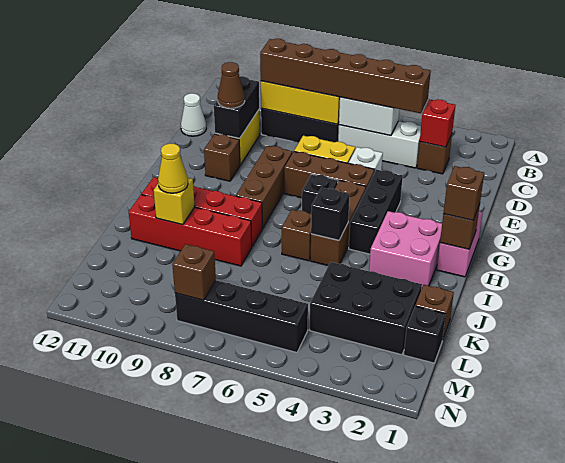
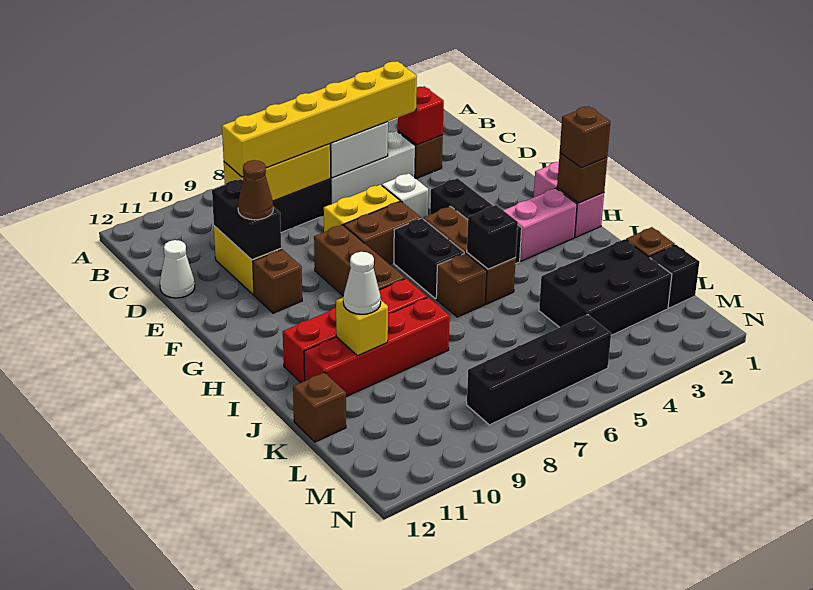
brown brick C4:C9 level 3 -> yellow brick C4:C9 level 3
brown brick F5:F7 level 1 -> brown brick F6:F7 level 1
black brick G6 level 1 -> black brick G6:H6 level 1
pink brick H2:I3 level 1 -> pink brick H2:H3 level 1
yellow cone J10 level 3 -> white cone J10 level 3
brown brick M8 level 2 -> brown brick K12 level 1

